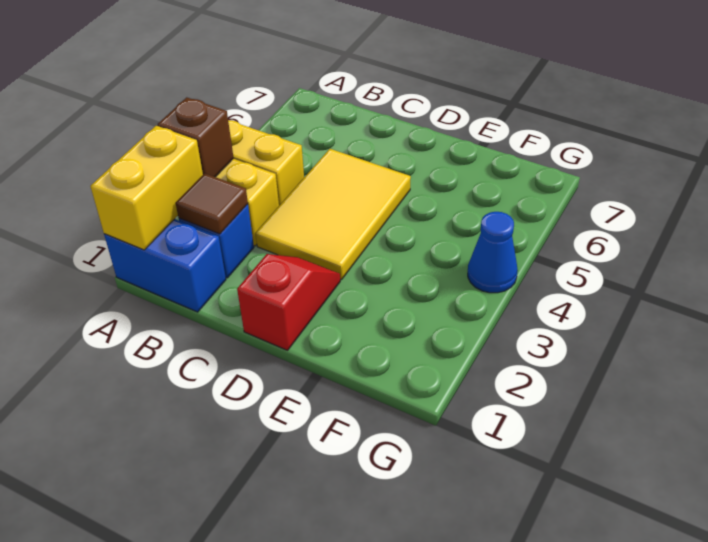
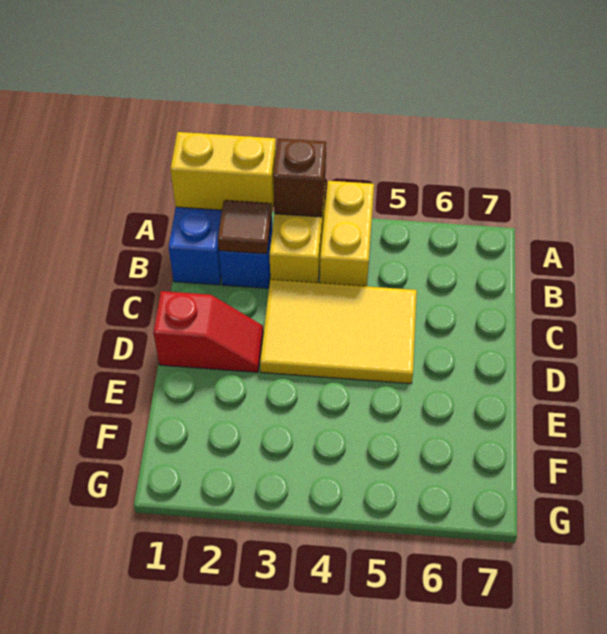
blue cone G4 level 1 -> none

